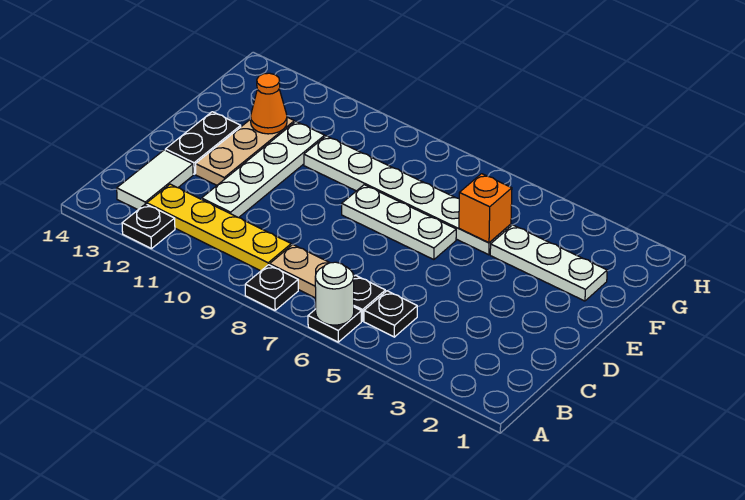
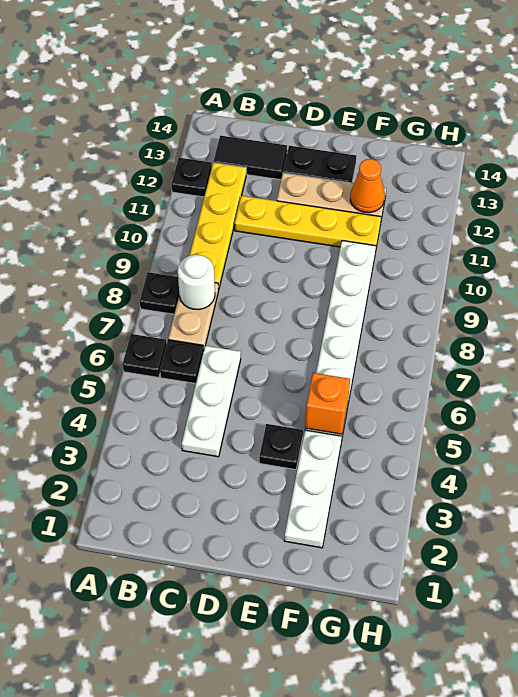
white round brick A6 level 2 -> white round brick B8 level 2
black plate B5 level 1 -> black plate E4 level 1
white tile B13:C13 level 1 -> black tile B13:C13 level 1
white plate C11:F11 level 1 -> yellow plate C11:F11 level 1
white plate E6:E8 level 1 -> white plate C4:C6 level 1

